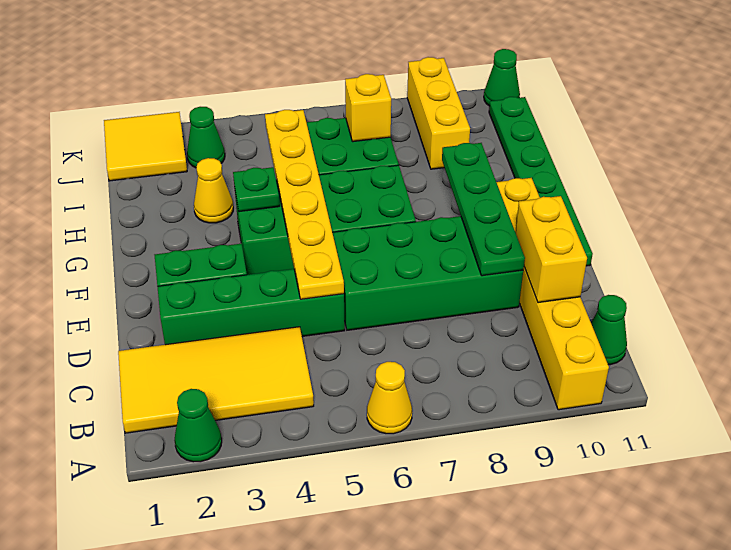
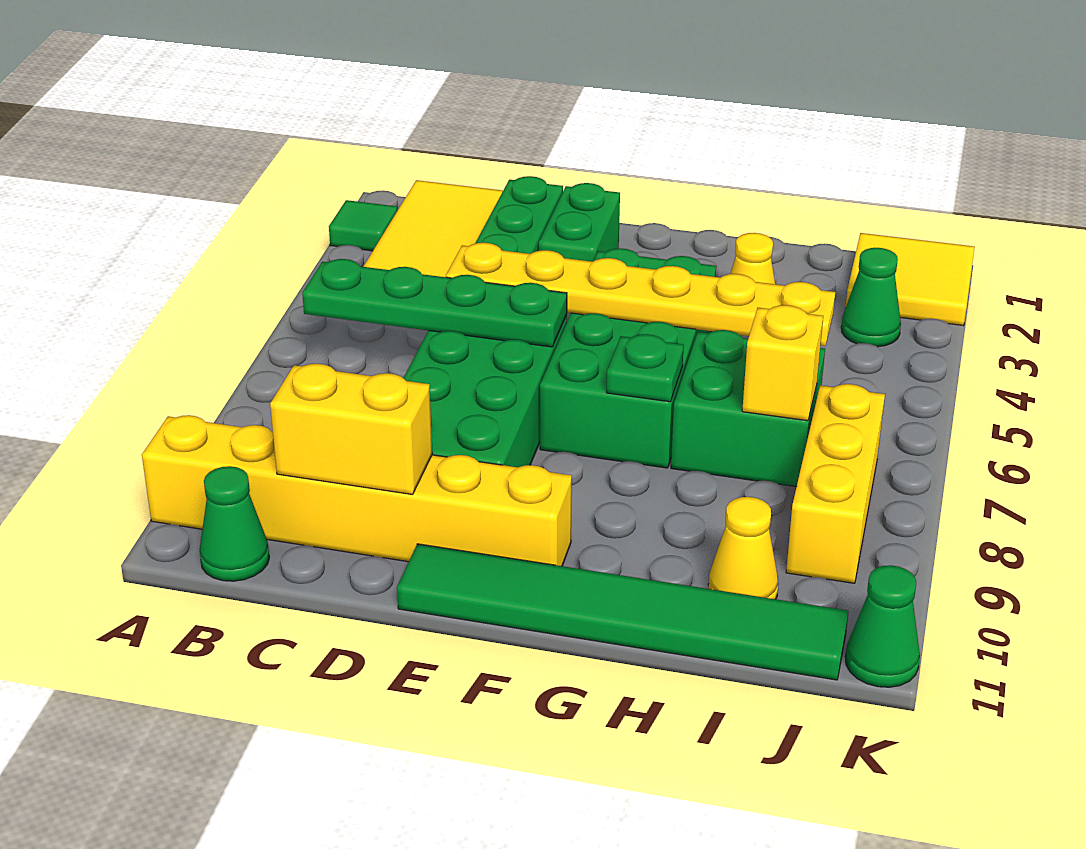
green cone A2 level 1 -> green tile A2 level 1
yellow cone A6 level 1 -> yellow cone I10 level 1
green plate D9:G9 level 2 -> green plate B6:E6 level 2
green plate E11:J11 level 1 -> green tile E11:J11 level 1
green plate G4 level 2 -> green plate G7 level 2
yellow brick I9:K9 level 1 -> yellow brick J7:J9 level 1

